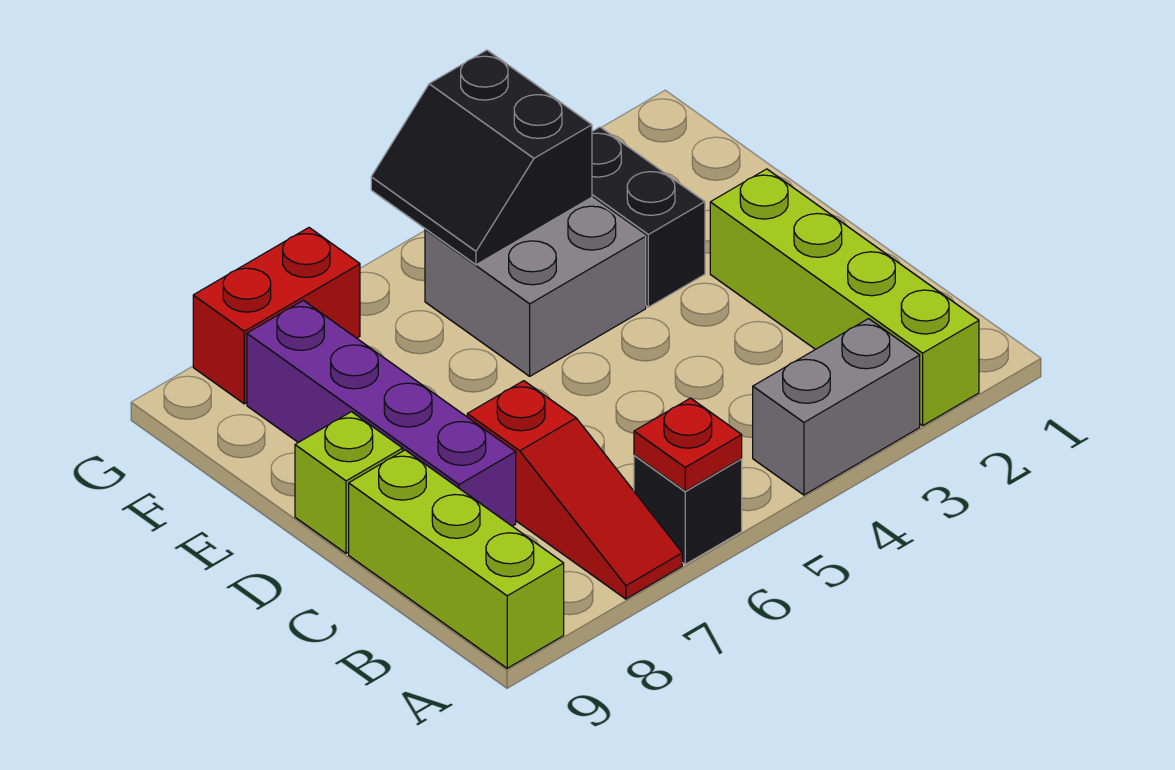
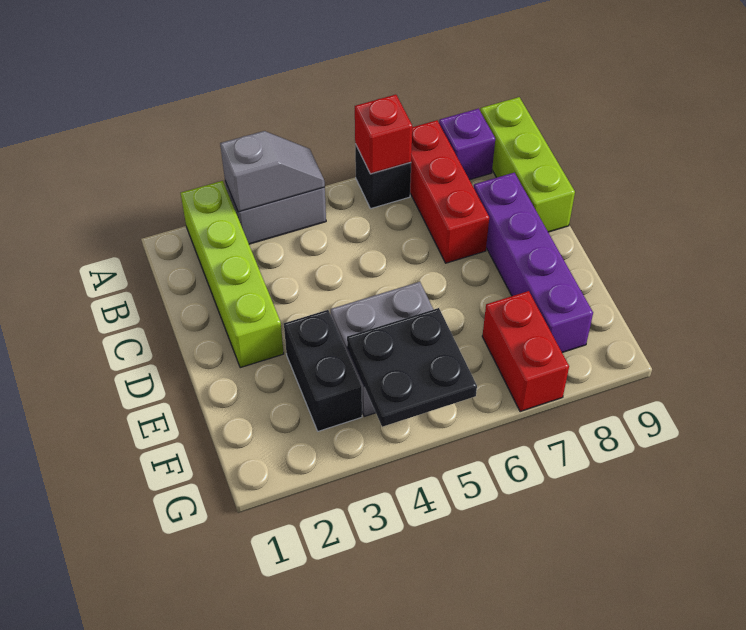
none -> grey slope A3:A4 level 2 top 3
red plate A6 level 2 -> red brick A6 level 2
red slope A7:C7 level 1 top C -> red brick A7:C7 level 1
none -> purple brick A8 level 1
lime brick D9 level 1 -> none
black slope F4:G5 level 2 top 4 -> black plate F4:G5 level 2
red brick G7:G8 level 1 -> red brick F7:G7 level 1

